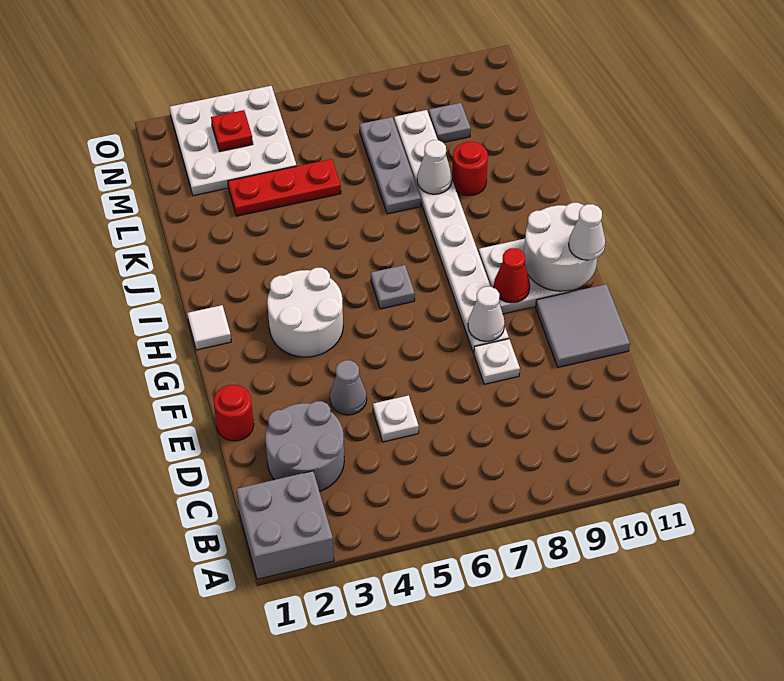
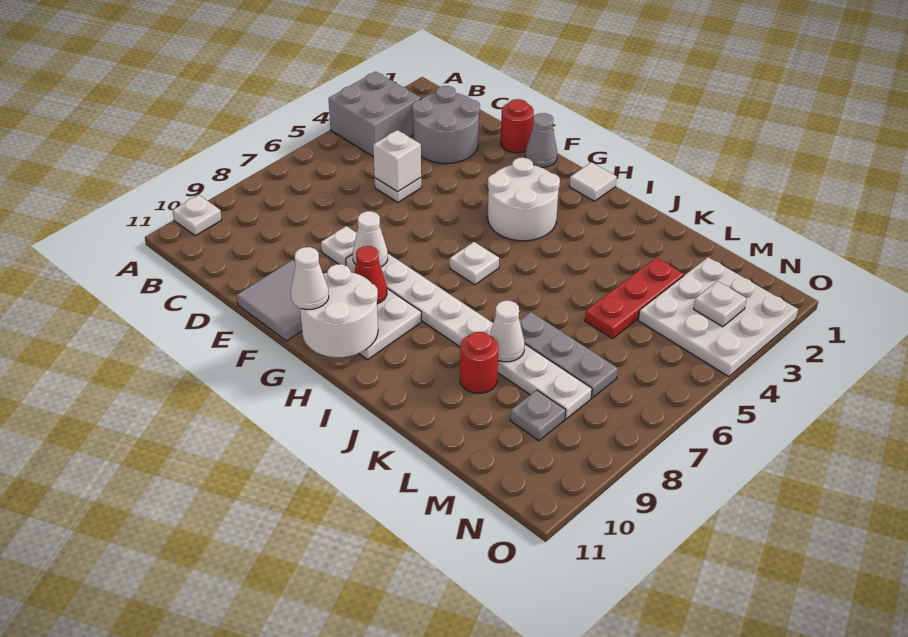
grey brick A1:B2 level 1 -> grey brick A3:B4 level 1
none -> white plate A10 level 1
none -> white brick D5 level 2
grey cone E4 level 1 -> grey cone F1 level 1
grey plate H6 level 1 -> white plate H6 level 1
red plate N3 level 2 -> white plate N3 level 2

